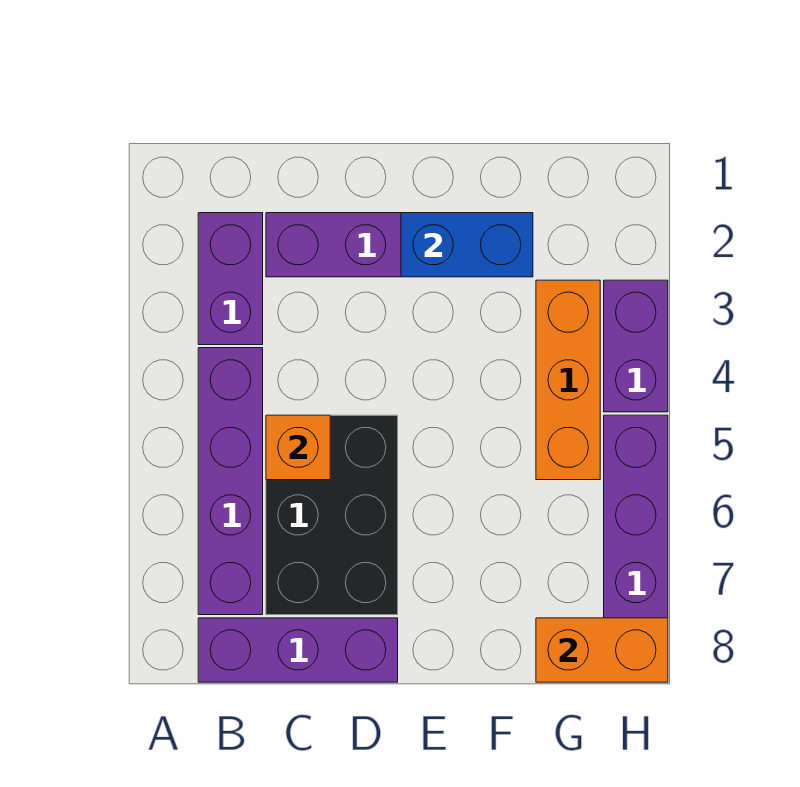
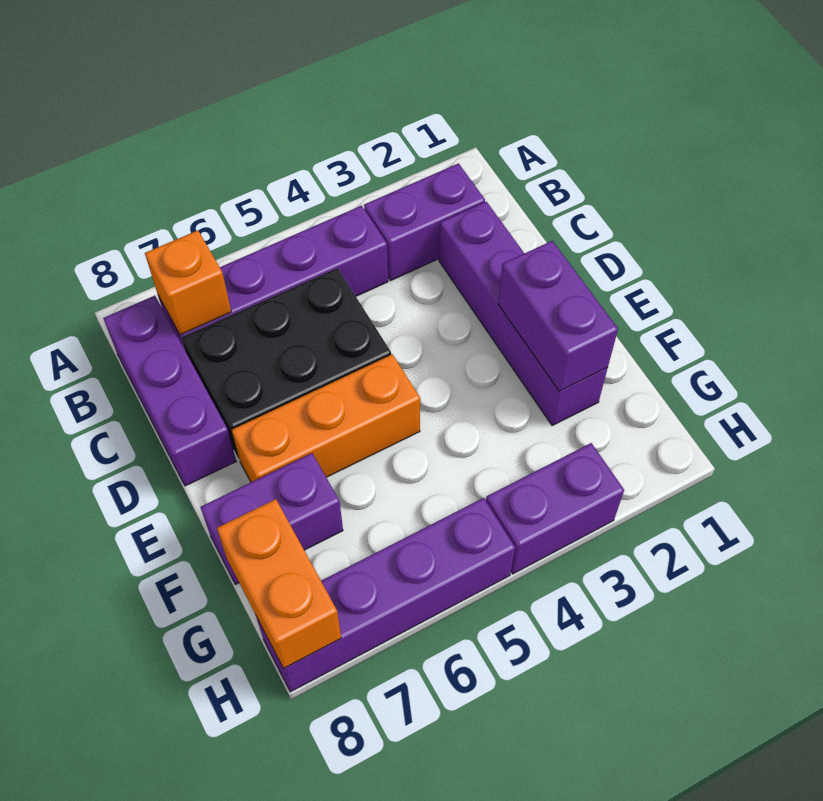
orange brick C5 level 2 -> orange brick B7 level 2
blue brick E2:F2 level 2 -> purple brick E2:F2 level 2
none -> purple brick F7:F8 level 1
orange brick G3:G5 level 1 -> orange brick E5:E7 level 1

